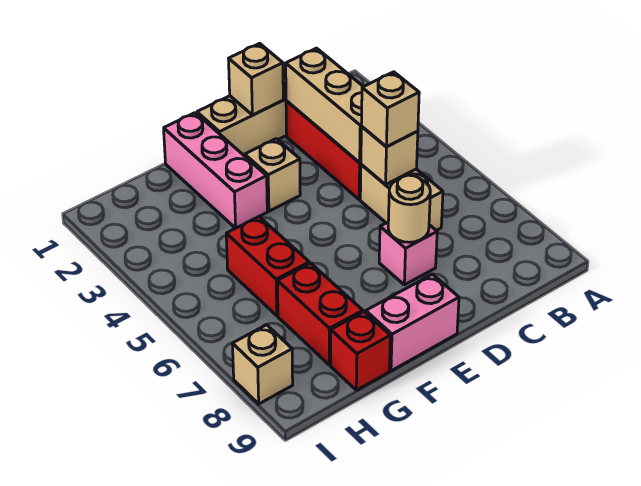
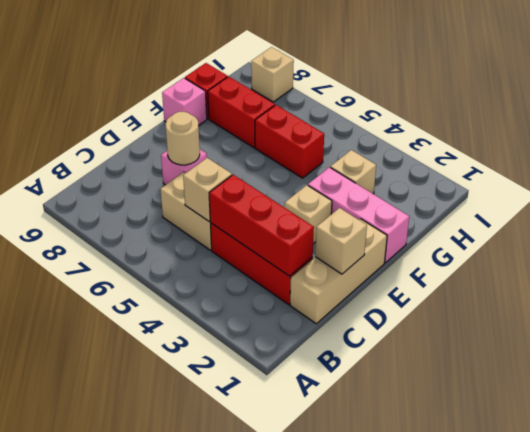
tan brick C2:C4 level 2 -> red brick C2:C4 level 2
tan brick C5 level 3 -> tan brick G3 level 1
pink brick E9:F9 level 1 -> pink brick F9 level 1

